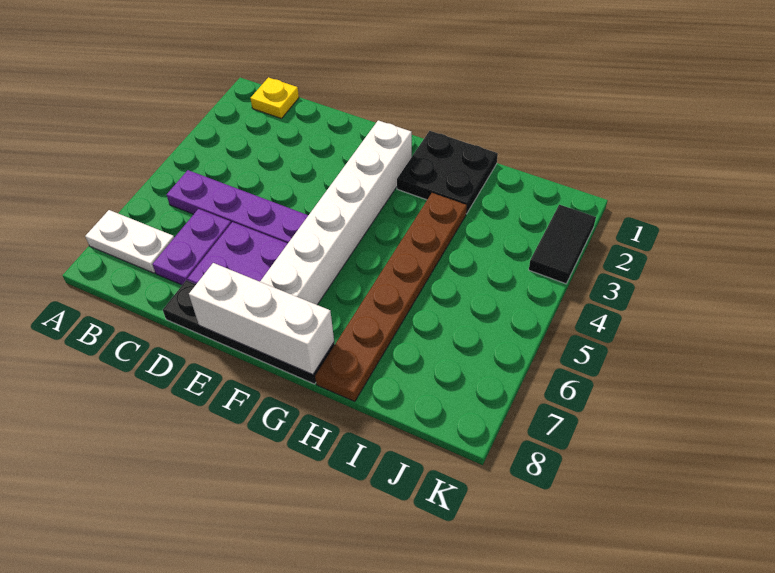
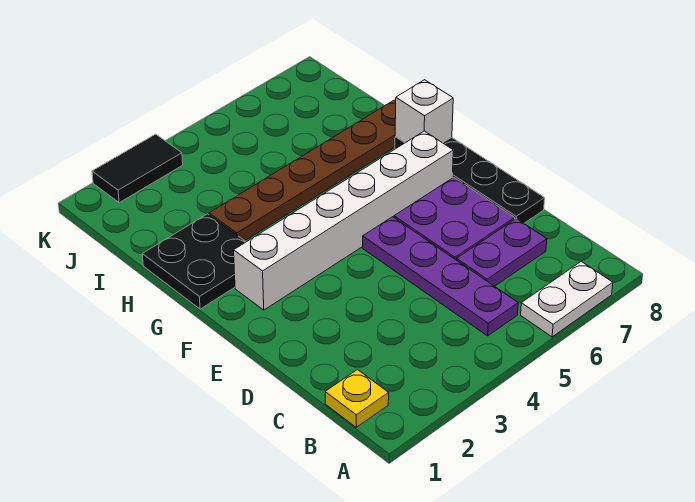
white plate A7:B7 level 1 -> white plate A6:A7 level 1
white brick E8:G8 level 2 -> white brick G8 level 2

